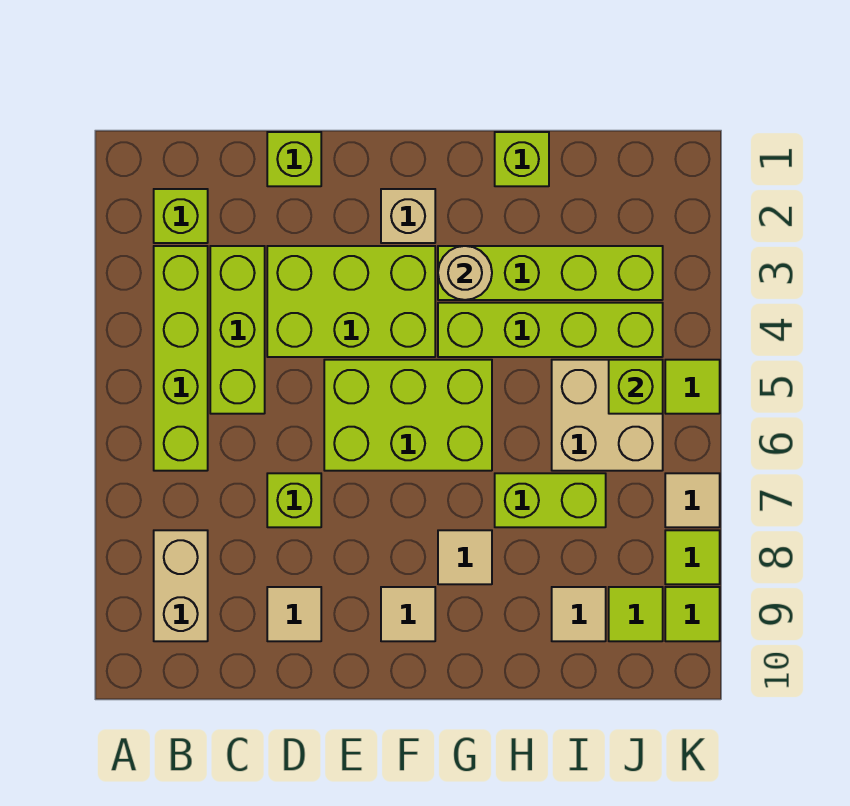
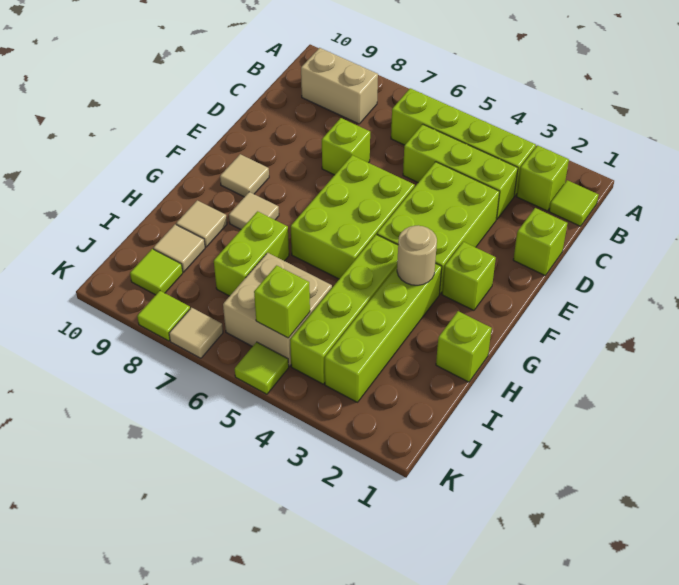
tan tile D9 level 1 -> tan tile H9 level 1
tan brick F2 level 1 -> lime brick F2 level 1
lime tile K9 level 1 -> lime tile B1 level 1

